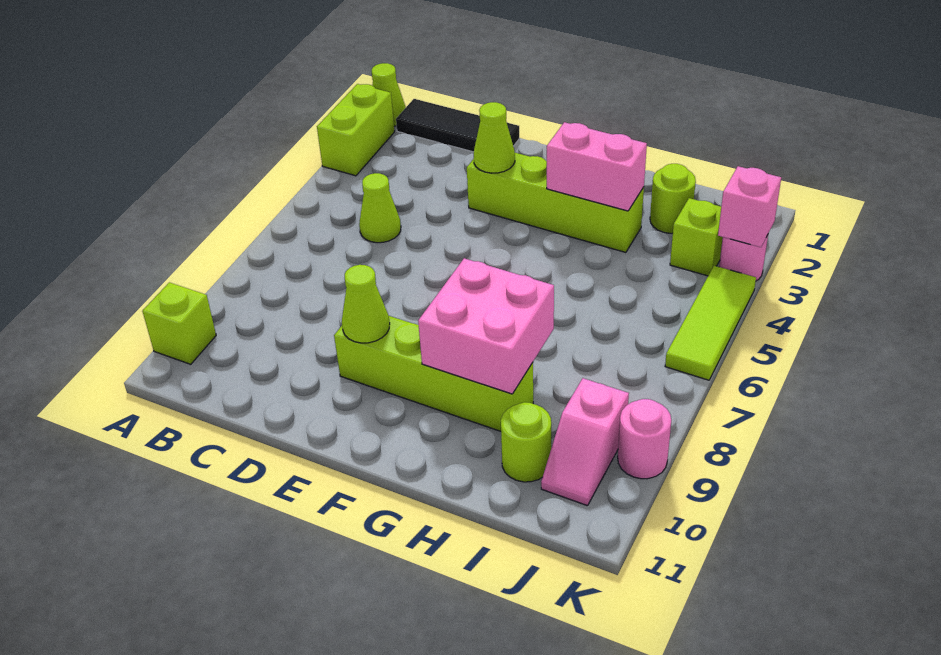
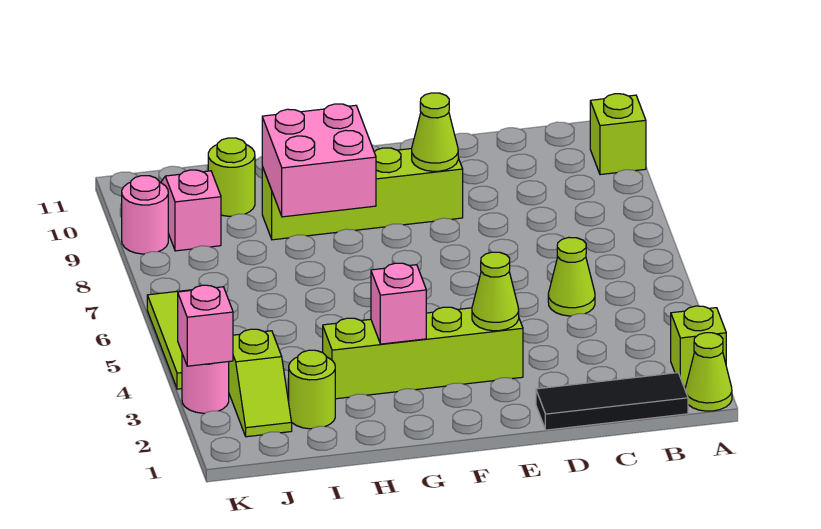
lime brick A2:A3 level 1 -> lime brick A2 level 1
pink brick G3:H3 level 2 -> pink brick G3 level 2

